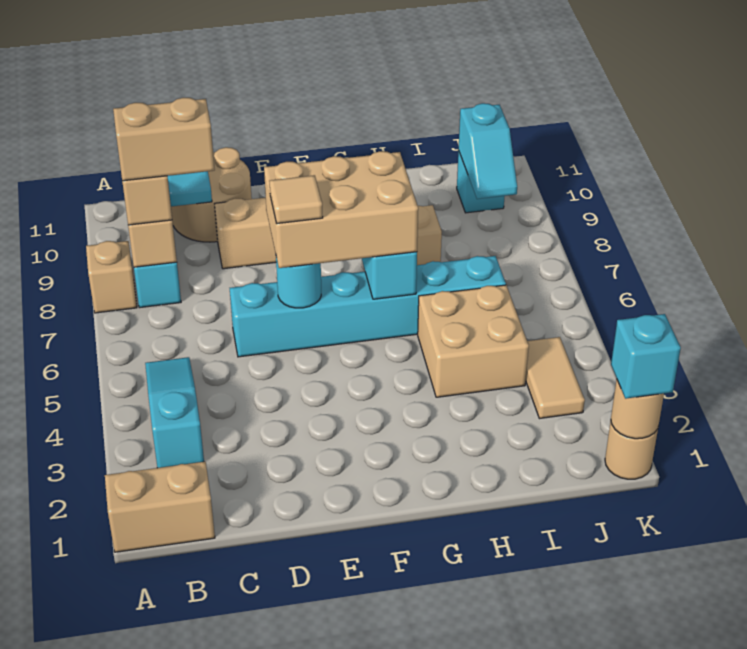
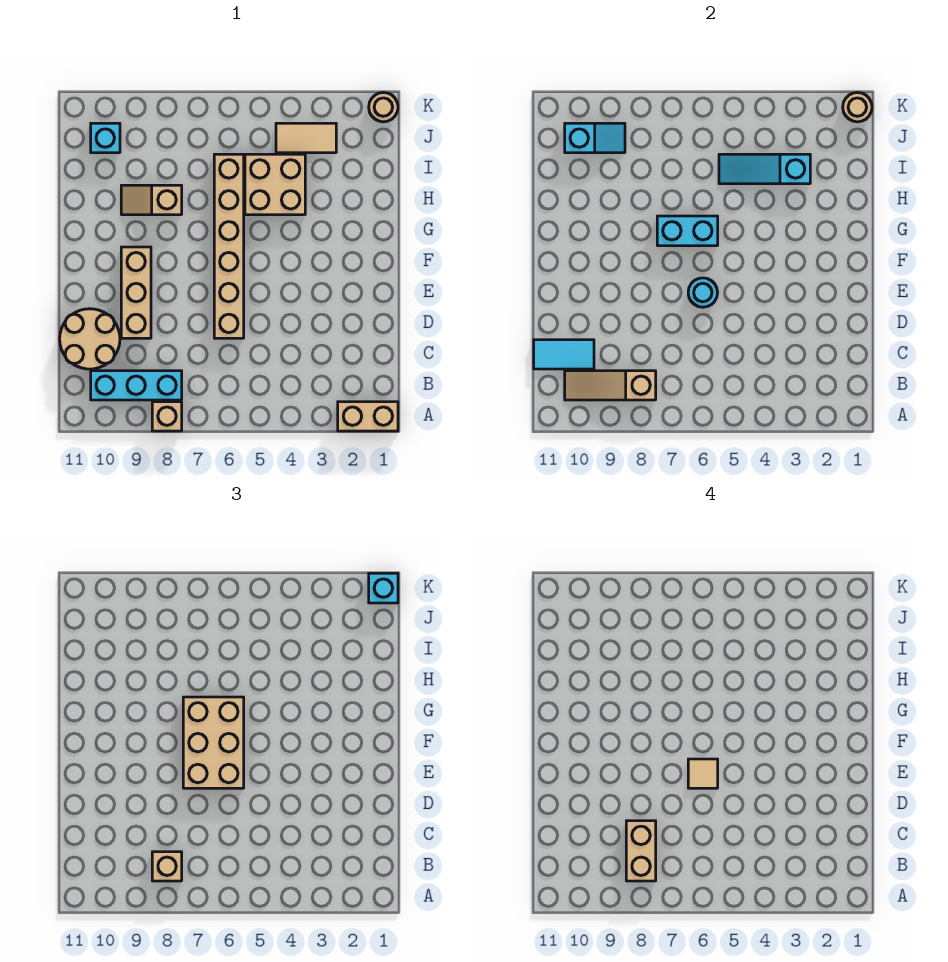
tan brick A1:B1 level 1 -> tan brick A1:A2 level 1
cyan slope B3:B5 level 1 top 3 -> cyan slope I3:I5 level 2 top 3
cyan brick D6:I6 level 1 -> tan brick D6:I6 level 1

